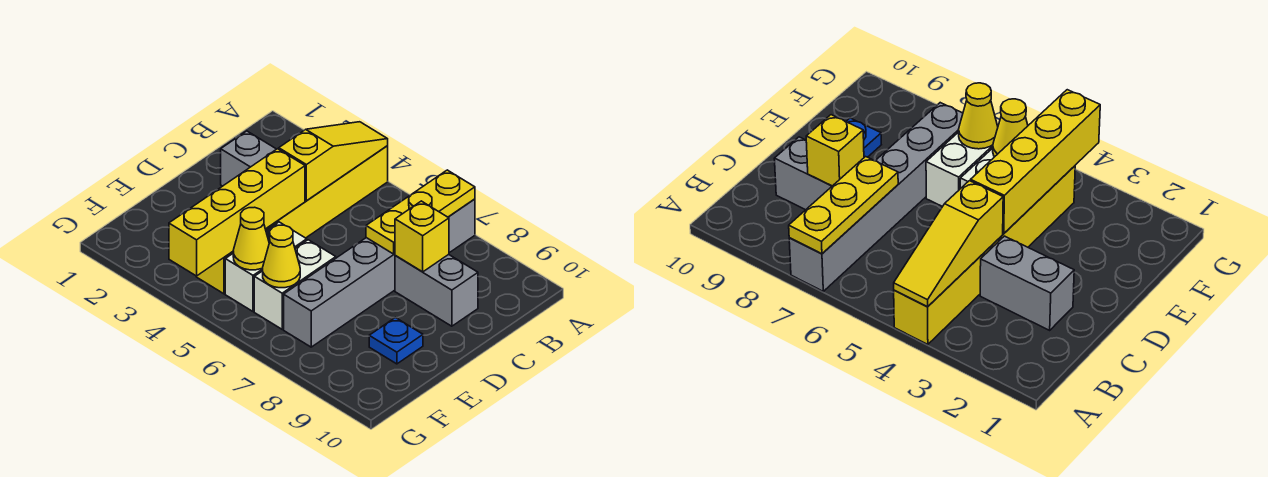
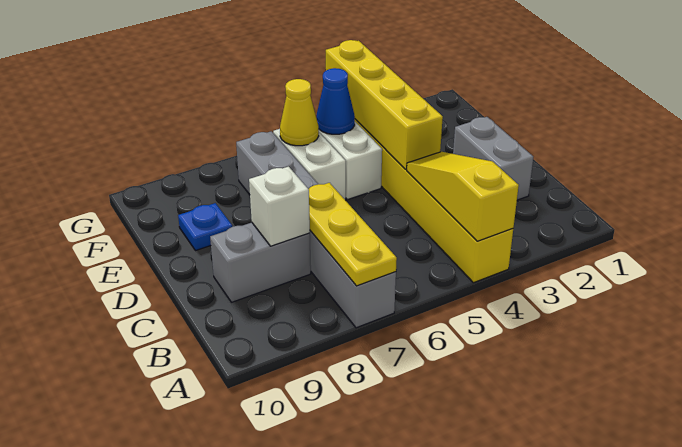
yellow slope A4:C4 level 2 top C -> yellow slope A4:C4 level 2 top A
grey brick C2:C3 level 1 -> grey brick C2:D2 level 1
yellow brick C8 level 2 -> white brick C8 level 2
yellow cone F5 level 2 -> blue cone F5 level 2

